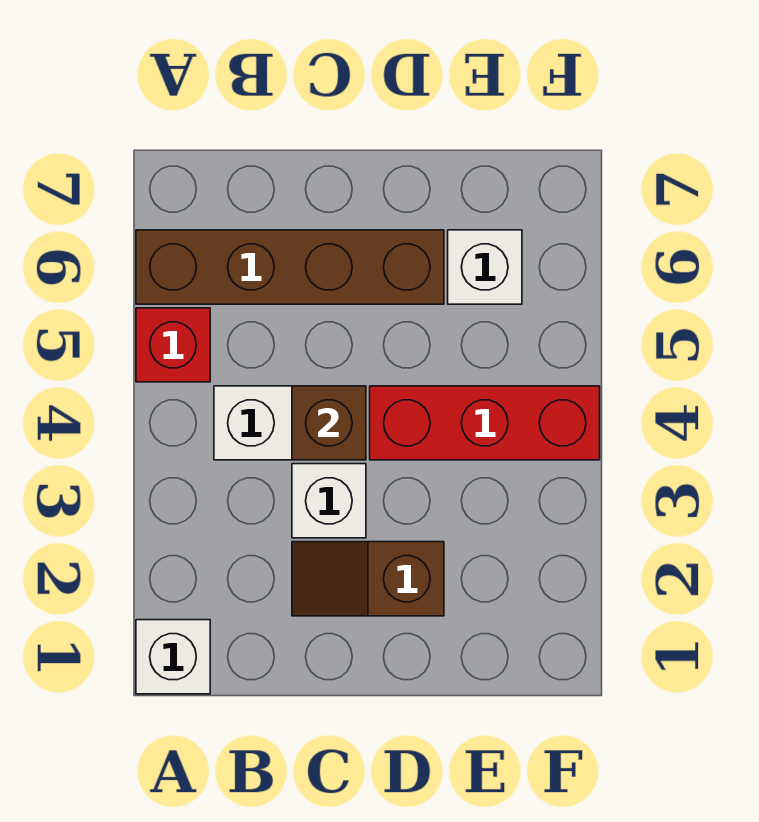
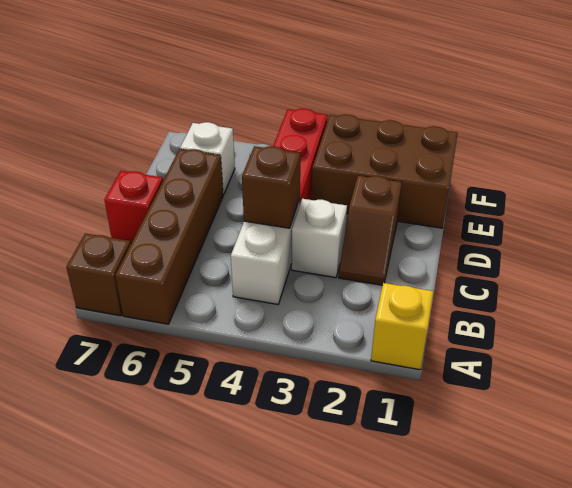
white brick A1 level 1 -> yellow brick A1 level 1
red brick A5 level 1 -> red brick C7 level 1
none -> brown brick A7 level 1
none -> brown brick E1:F3 level 1

